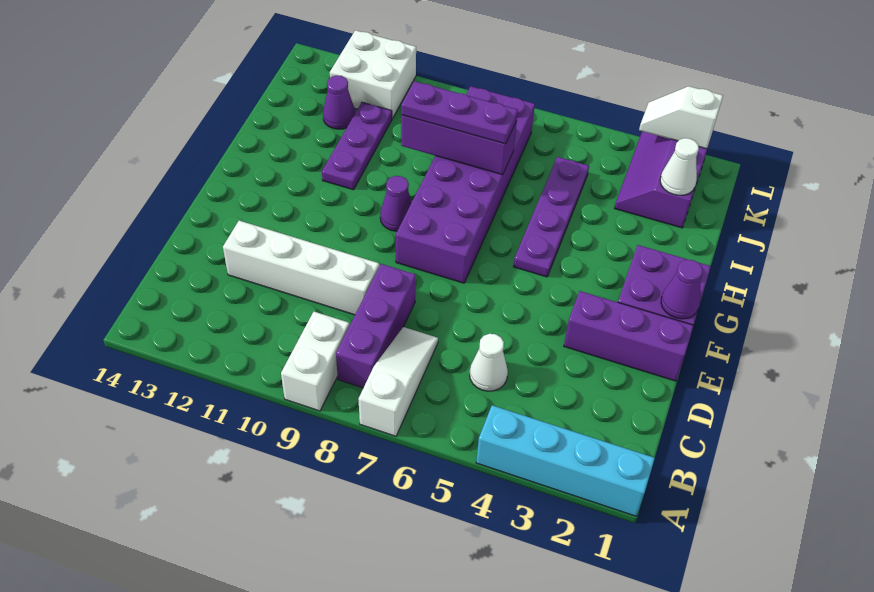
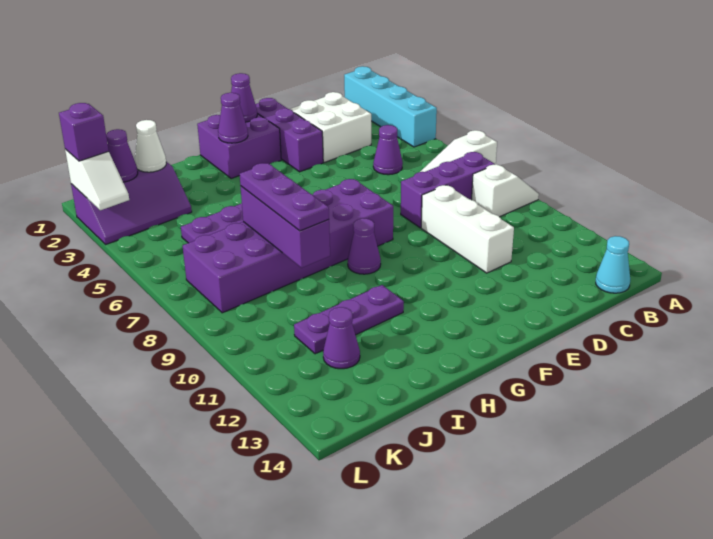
white brick A9:B9 level 1 -> white slope A9:B9 level 1 top B
none -> cyan cone B14 level 1
white cone C5 level 1 -> purple cone C5 level 1
white brick D9:D12 level 1 -> white brick D9:D11 level 1
none -> purple cone G2 level 2
none -> purple cone K2 level 2
white brick K11:L12 level 1 -> white brick C2:D3 level 1
none -> purple brick L2 level 3

